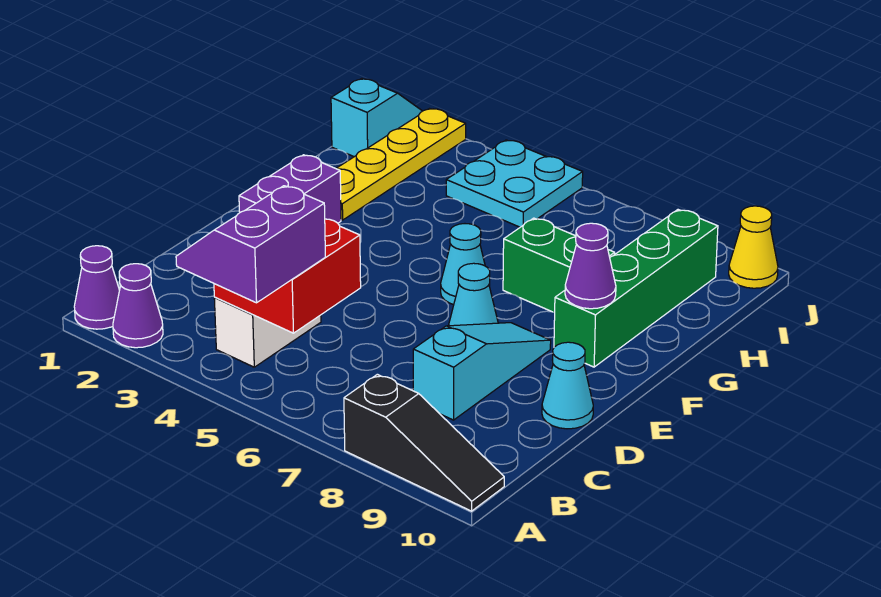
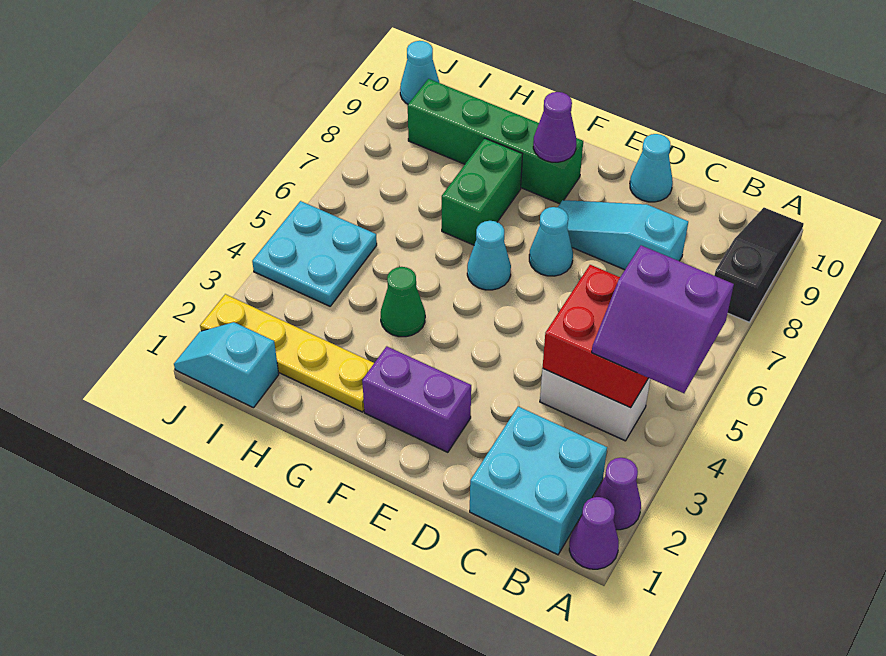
none -> cyan brick B1:C2 level 1
none -> green cone G4 level 1
yellow cone J10 level 1 -> cyan cone J10 level 1

